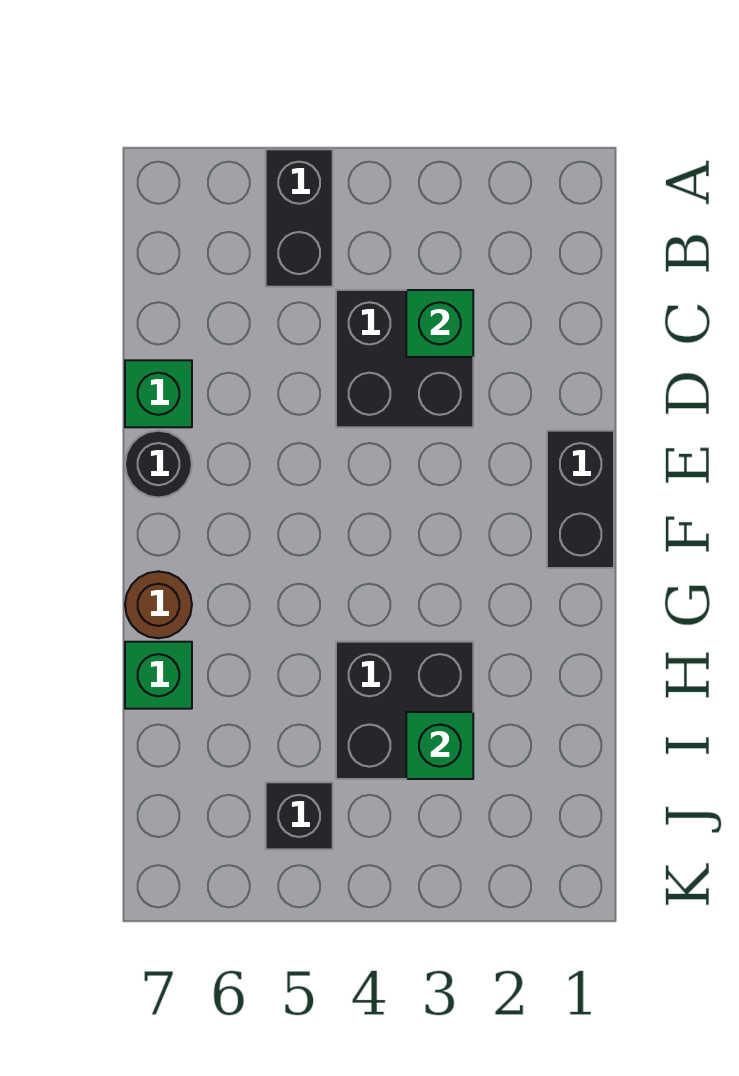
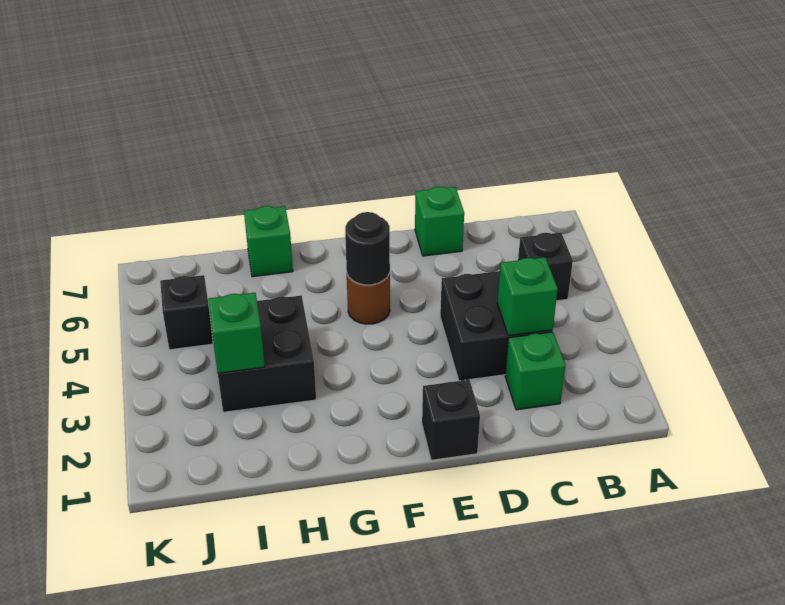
black brick A5:B5 level 1 -> black brick B5 level 1
none -> green brick C2 level 1
black brick E1:F1 level 1 -> black brick E1 level 1
black round brick E7 level 1 -> black round brick F5 level 2
brown round brick G7 level 1 -> brown round brick F5 level 1

